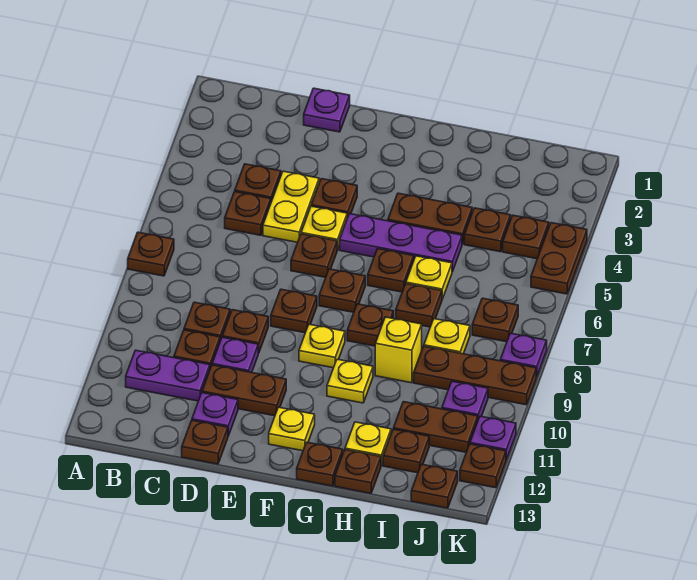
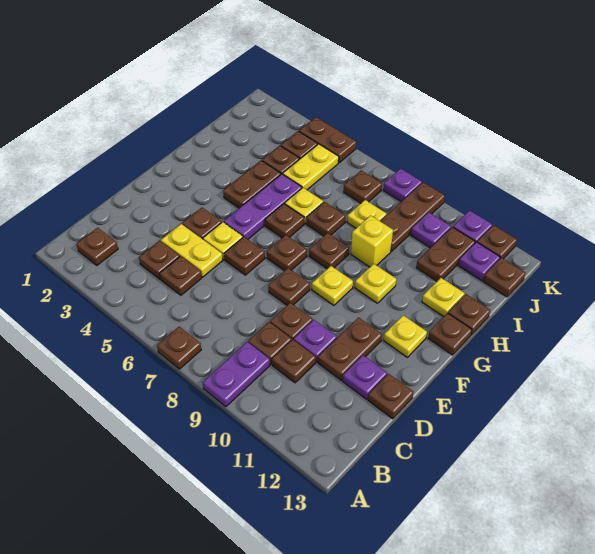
purple plate B11:C11 level 1 -> purple plate A9:B9 level 1
purple plate D1 level 1 -> purple plate J12 level 1
none -> yellow plate I5:J5 level 1
brown plate I12 level 1 -> brown plate B2 level 1

